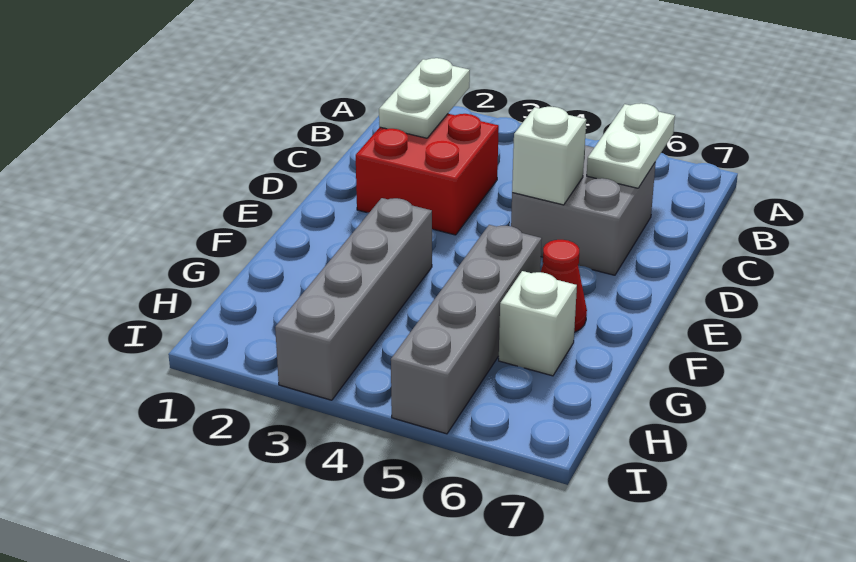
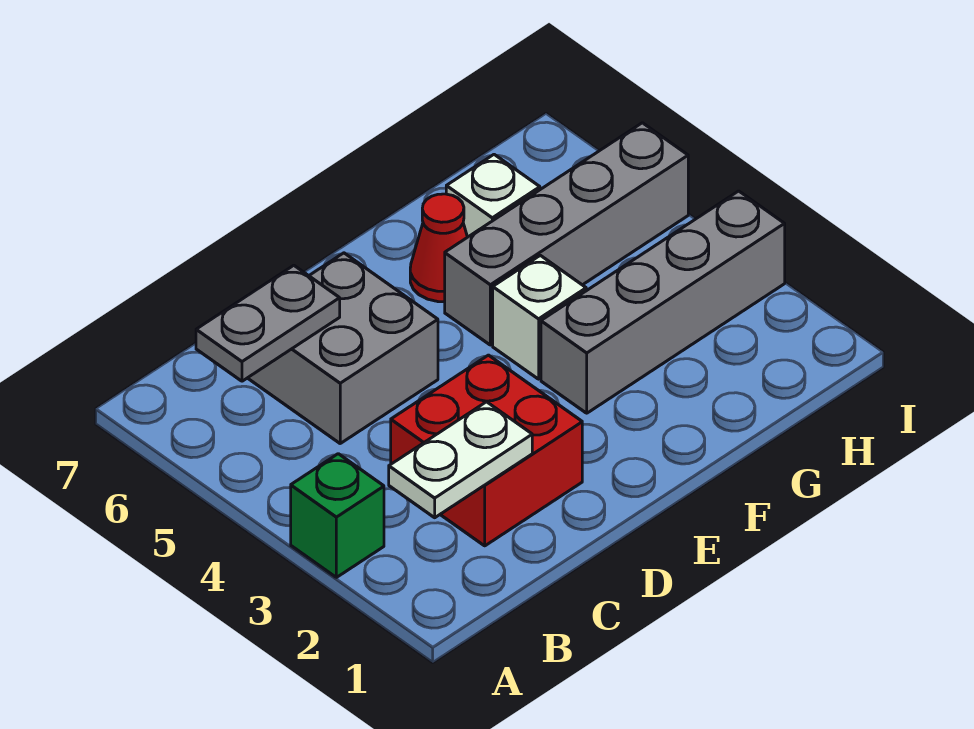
none -> green brick A3 level 1
white plate B6:C6 level 2 -> grey plate B6:C6 level 2
white brick D5 level 2 -> white brick F4 level 1

